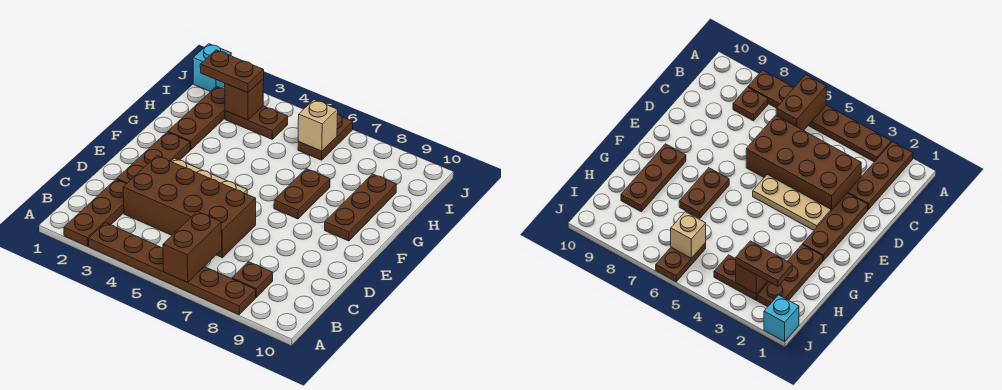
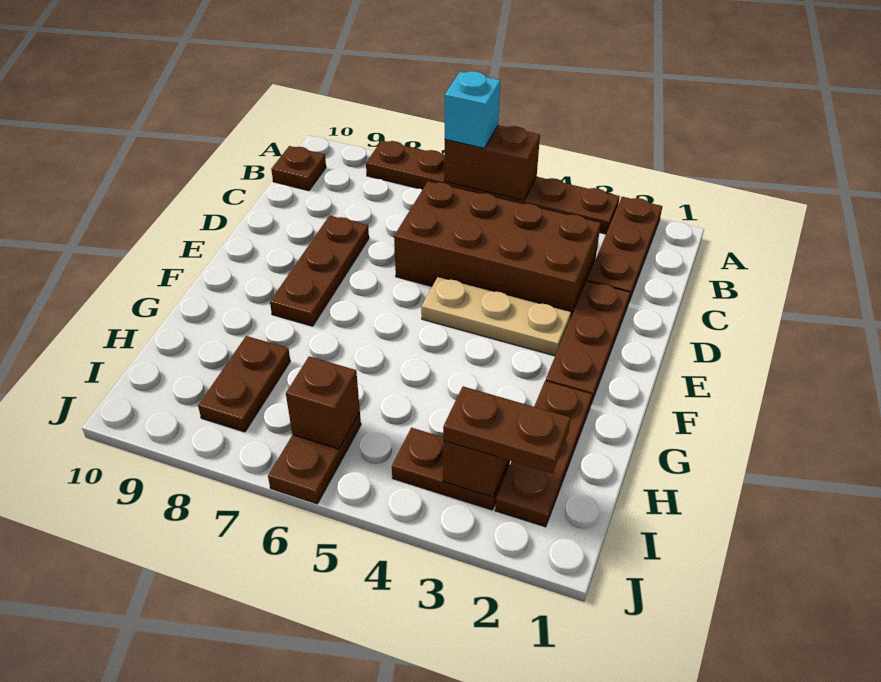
brown brick A6:B6 level 2 -> brown brick A5:A6 level 2
brown plate B8 level 1 -> brown plate B10 level 1
brown plate F7:G7 level 1 -> brown plate H8:I8 level 1
brown plate F9:H9 level 1 -> brown plate D8:F8 level 1
tan brick I6 level 2 -> brown brick I6 level 2
cyan brick J1 level 1 -> cyan brick A6 level 3

